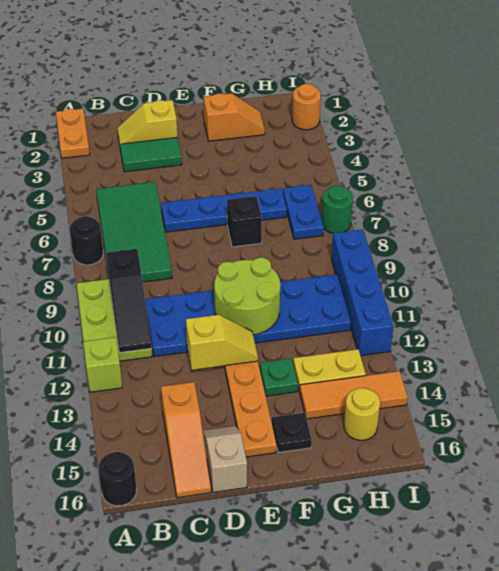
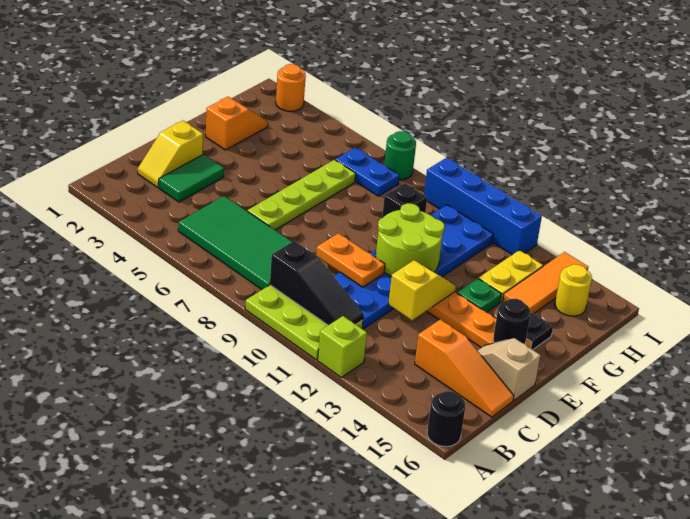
orange plate A1:A2 level 1 -> orange plate D9:D10 level 2
black round brick A7 level 1 -> black round brick E15 level 2
blue plate D6:G6 level 1 -> lime plate D6:G6 level 1
black brick F7 level 1 -> black brick G9 level 1

